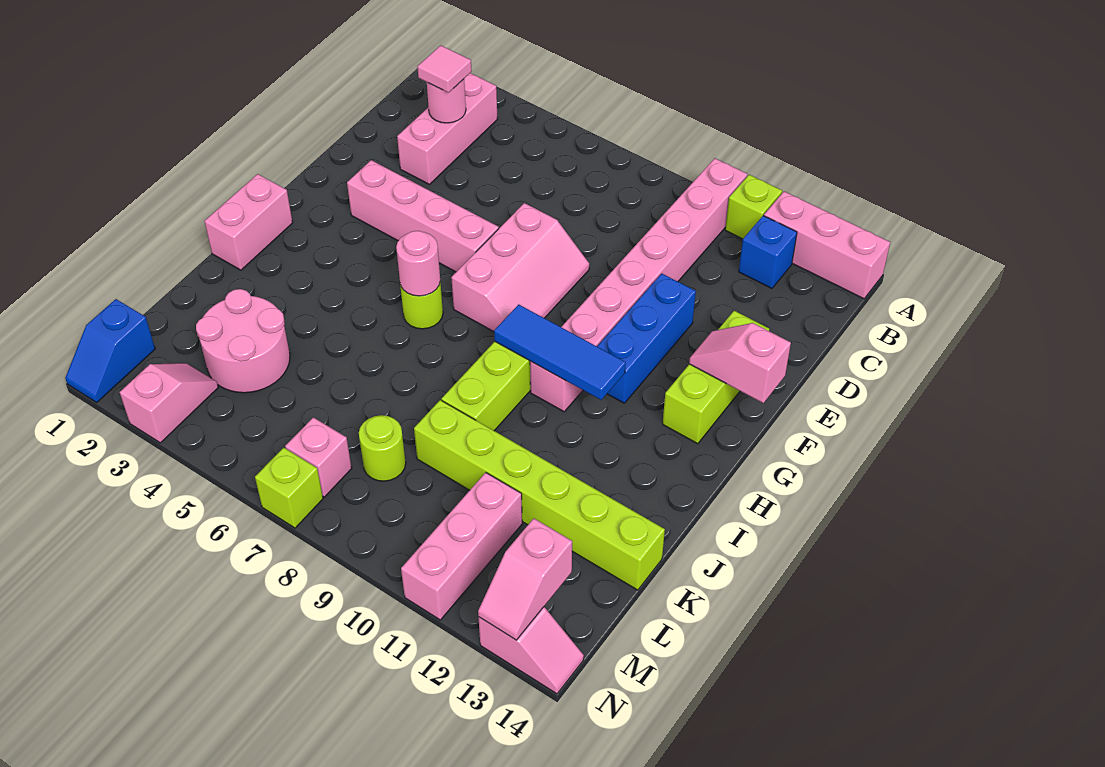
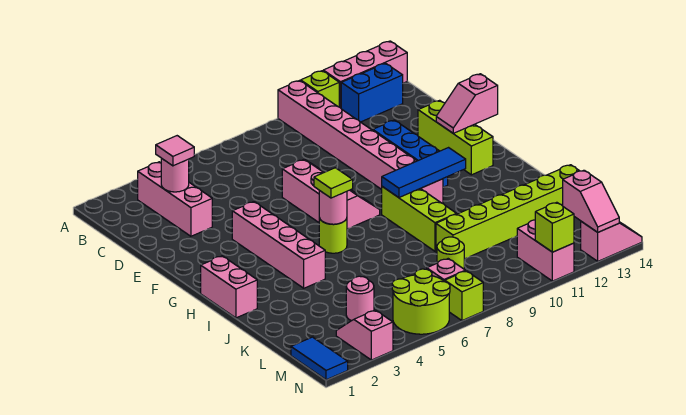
blue brick B12 level 1 -> blue brick B12:B13 level 1
pink brick F3:F6 level 1 -> pink brick F4:I4 level 1
none -> lime tile H6 level 3
pink round brick K3:L4 level 1 -> pink round brick L4 level 1
pink brick L11:N11 level 1 -> pink brick M11:N11 level 1
blue slope M1:N1 level 1 top M -> blue tile M1:N1 level 1
none -> lime round brick M5:N6 level 1
none -> lime brick N11 level 2

